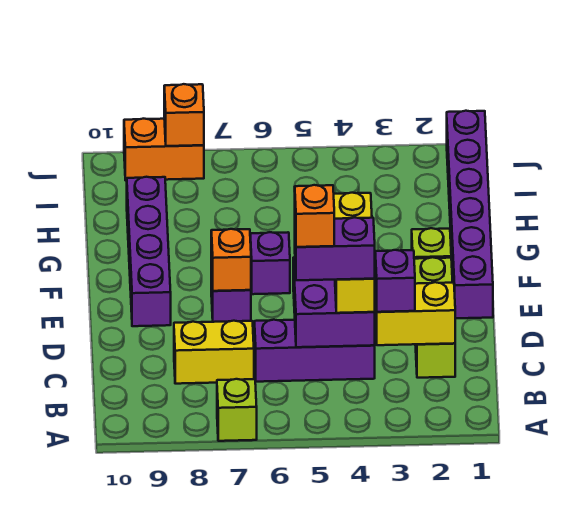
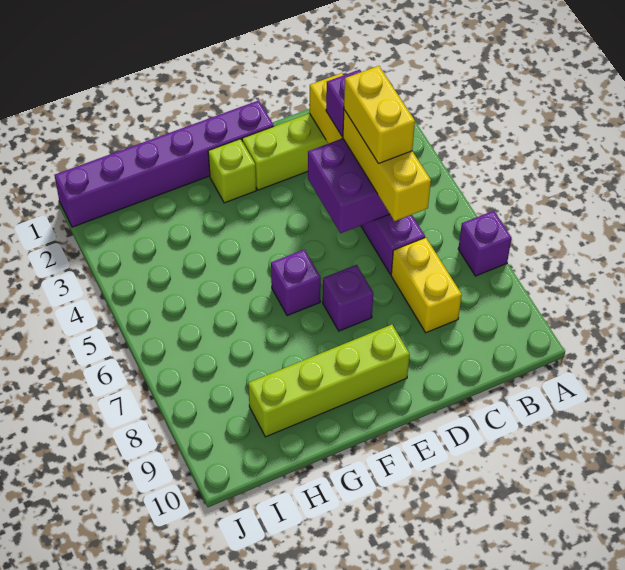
lime brick A7 level 1 -> purple brick A7 level 1
yellow brick C4:E4 level 3 -> yellow brick C4:C6 level 3
purple brick C4:C5 level 4 -> yellow brick C4:C5 level 4
orange brick C5 level 5 -> none
orange brick E7 level 2 -> none
purple brick E9:H9 level 1 -> lime brick E9:H9 level 1
orange brick J8:J9 level 1 -> none
orange brick J8 level 2 -> none

